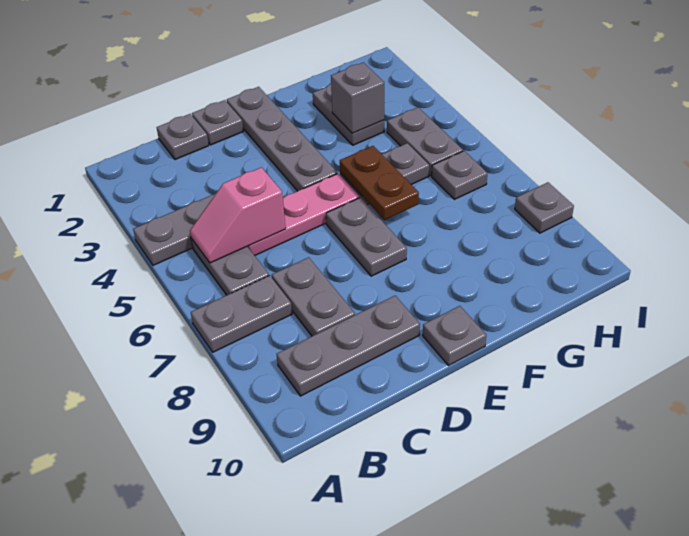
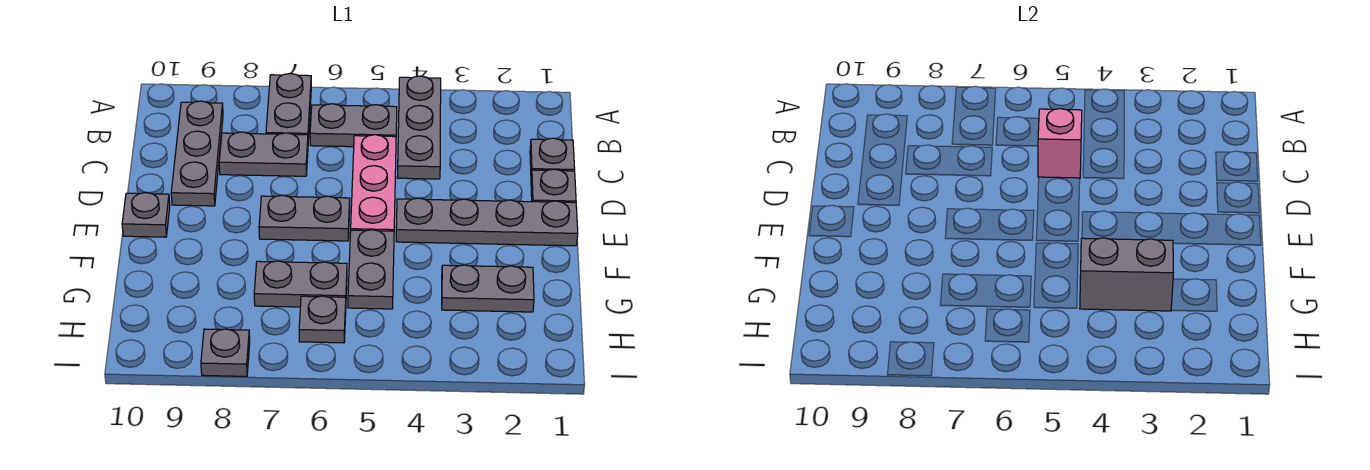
brown plate F5:F6 level 2 -> none
grey brick G3 level 2 -> grey brick G3:G4 level 2
grey plate H4:H5 level 1 -> grey plate G6:G7 level 1

